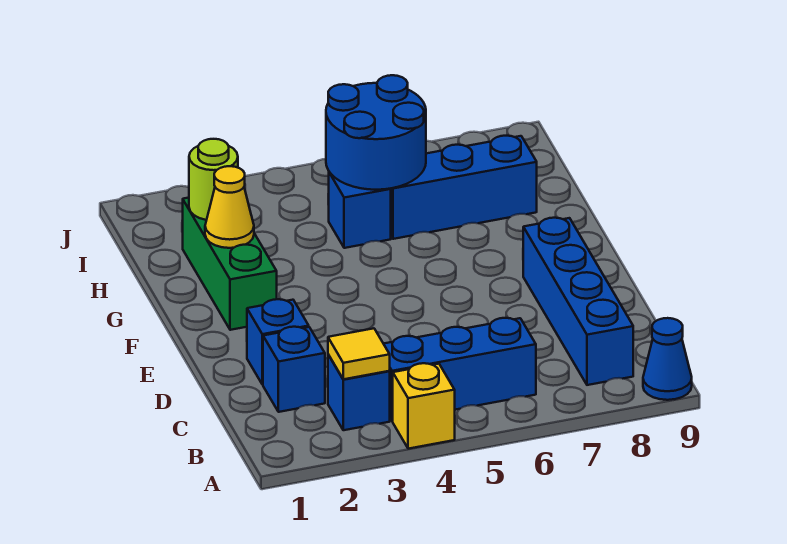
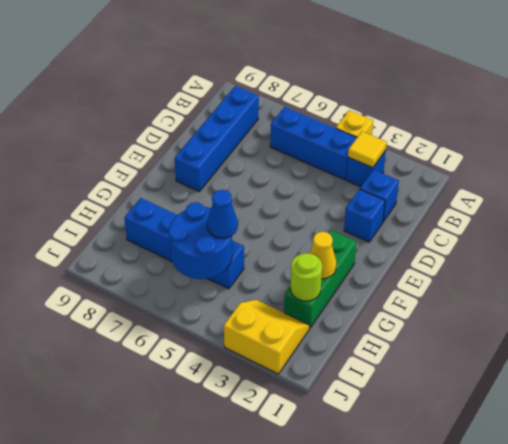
blue cone A9 level 1 -> blue cone H5 level 3
none -> yellow slope I2:J3 level 1 top J

